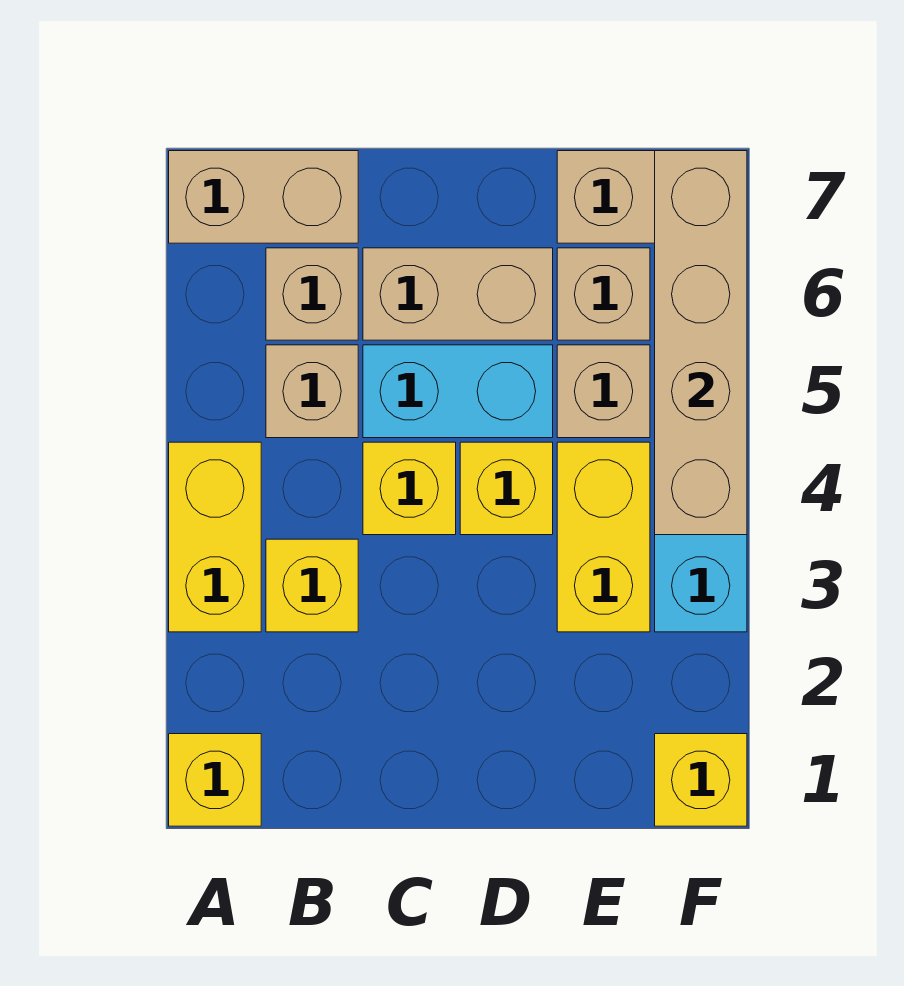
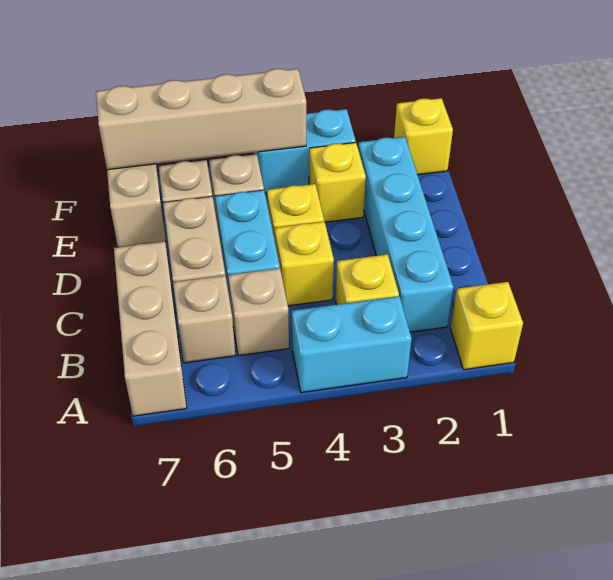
yellow brick A3:A4 level 1 -> cyan brick A3:A4 level 1
tan brick A7:B7 level 1 -> tan brick A7:C7 level 1
none -> cyan brick B2:E2 level 1
yellow brick E3:E4 level 1 -> yellow brick E3 level 1

